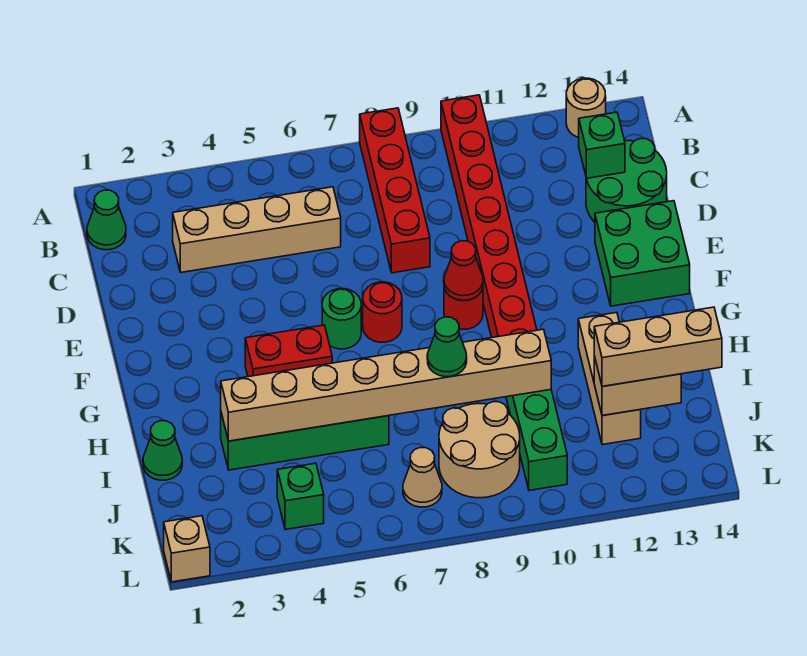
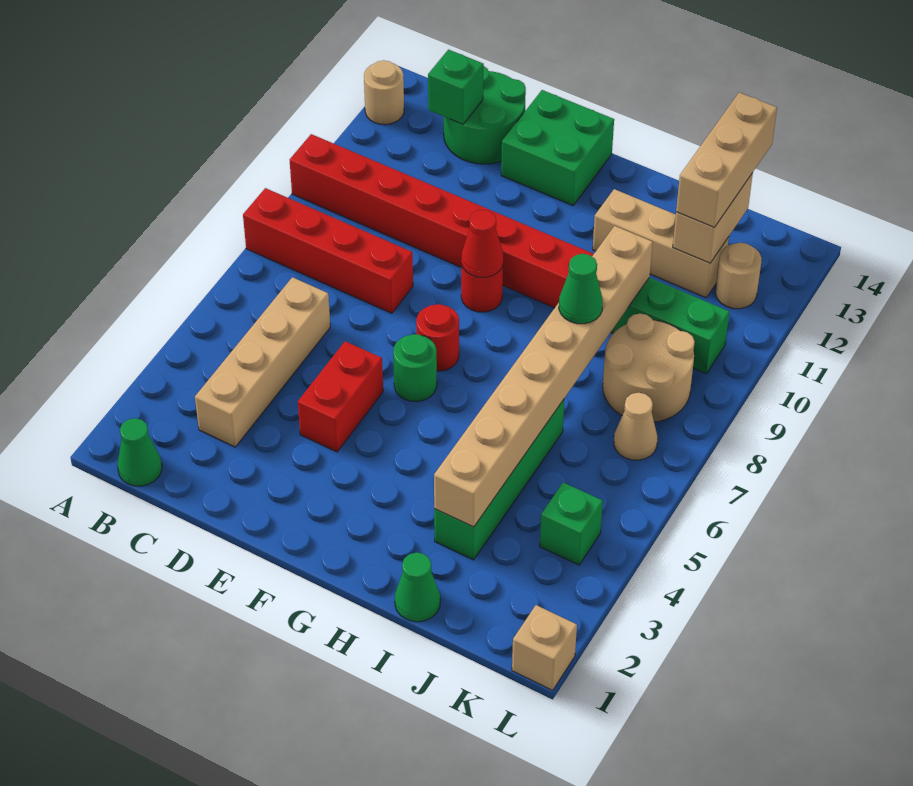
red brick G4:G5 level 1 -> red brick E4:E5 level 1
none -> tan round brick K12 level 1

